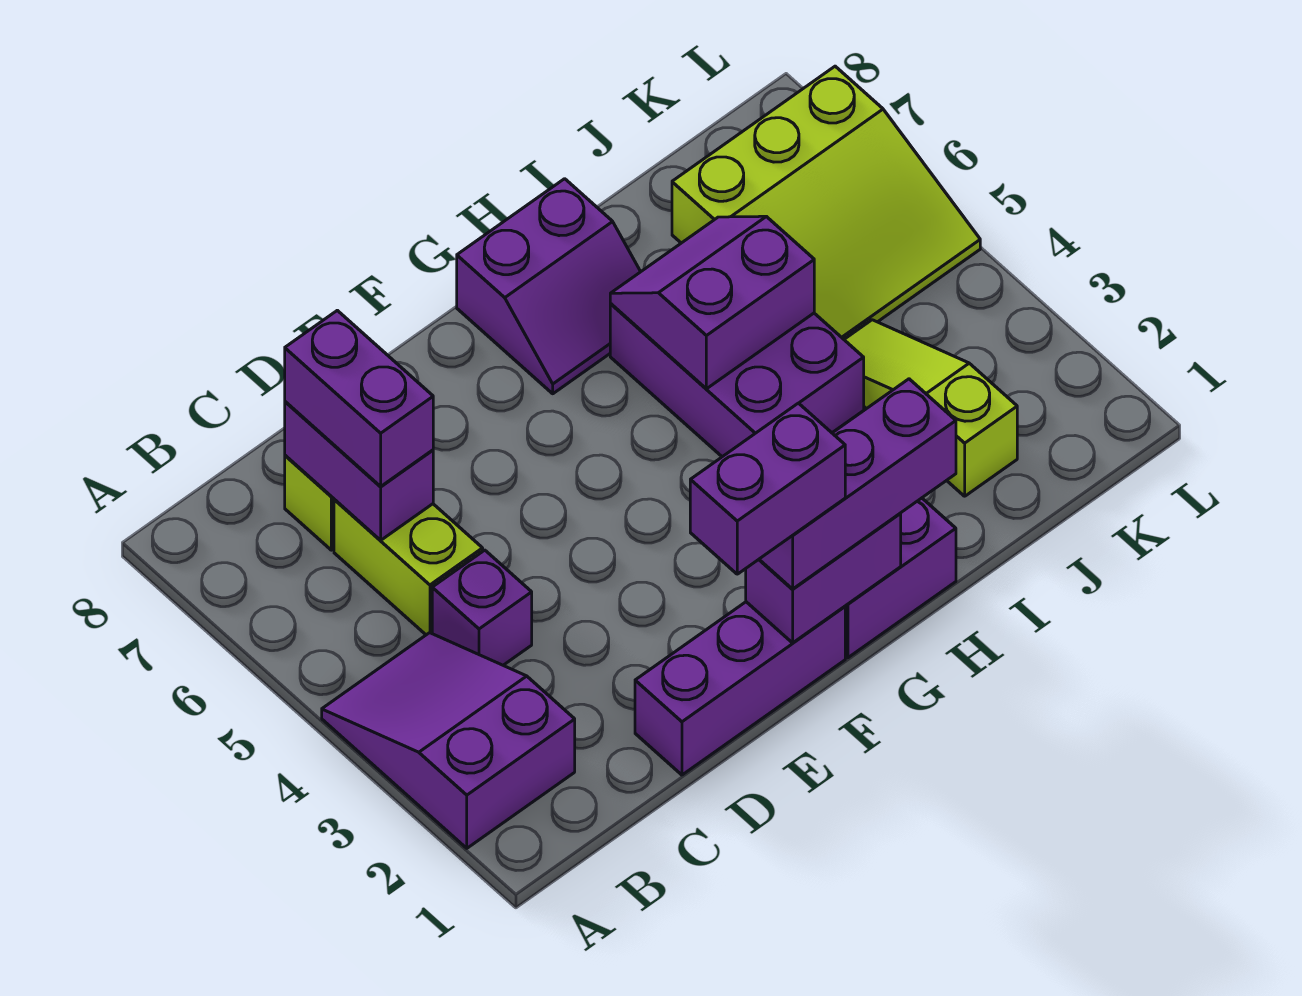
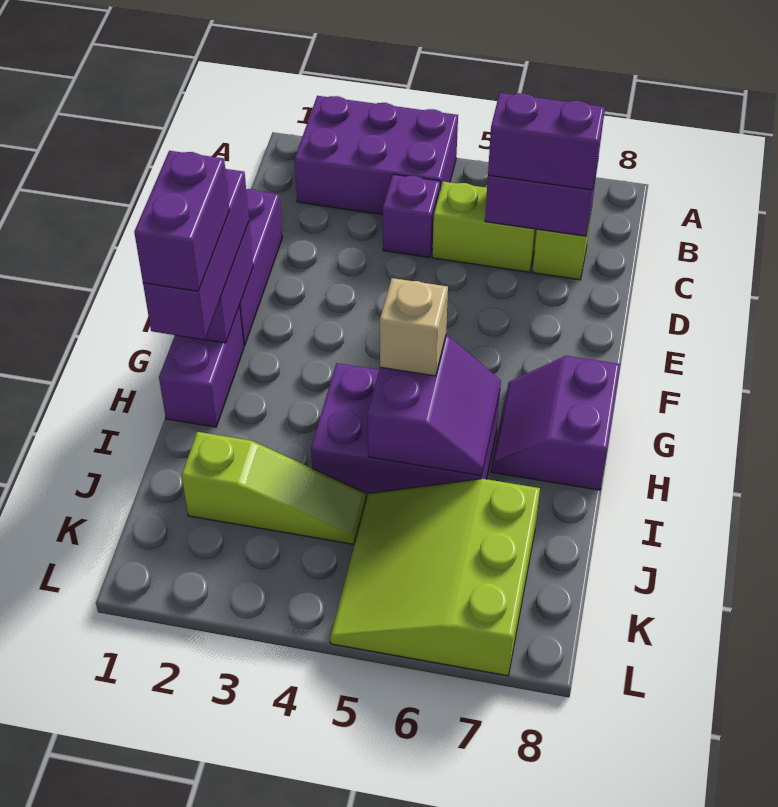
purple slope A2:B4 level 1 top 2 -> purple brick A2:B4 level 1
purple brick E1:F1 level 4 -> purple brick G1:H1 level 4
none -> tan brick H5 level 3

